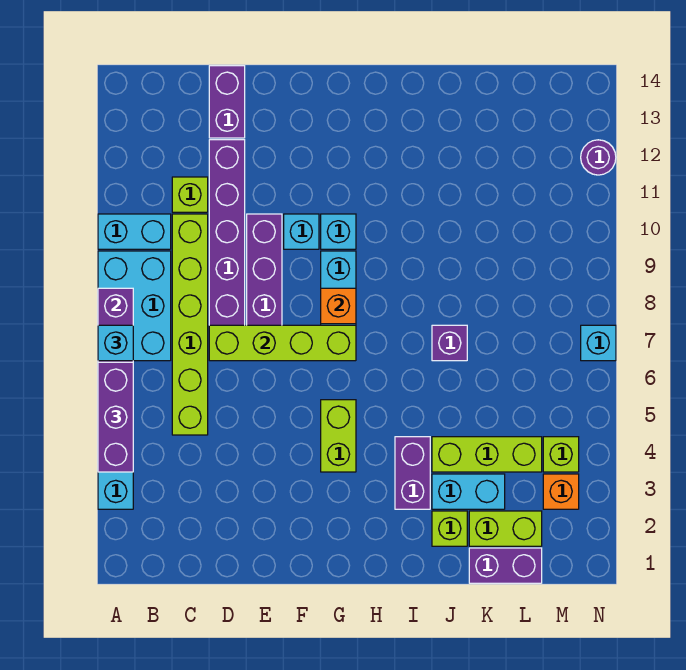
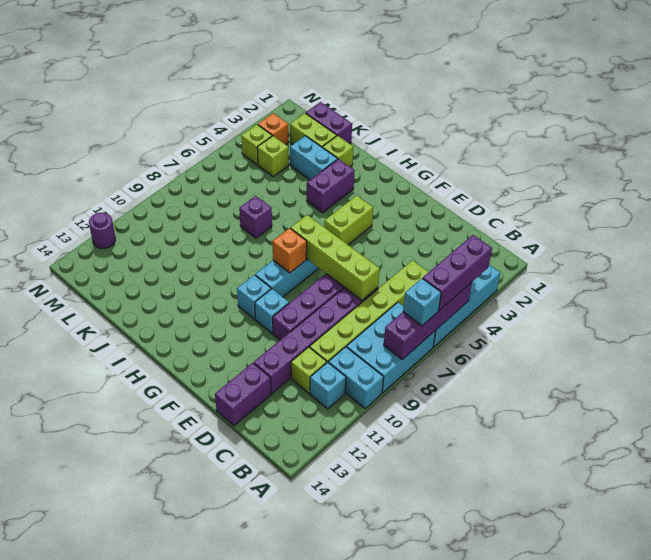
lime brick J4:L4 level 1 -> lime brick L4 level 1
cyan brick N7 level 1 -> cyan brick B11 level 1

